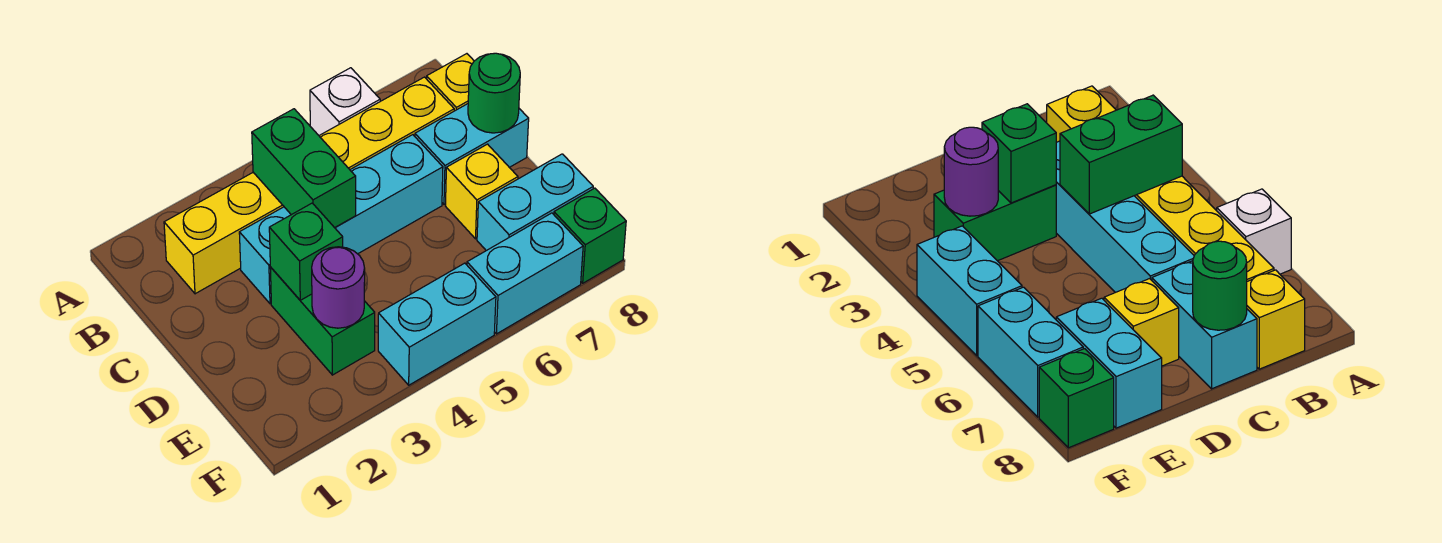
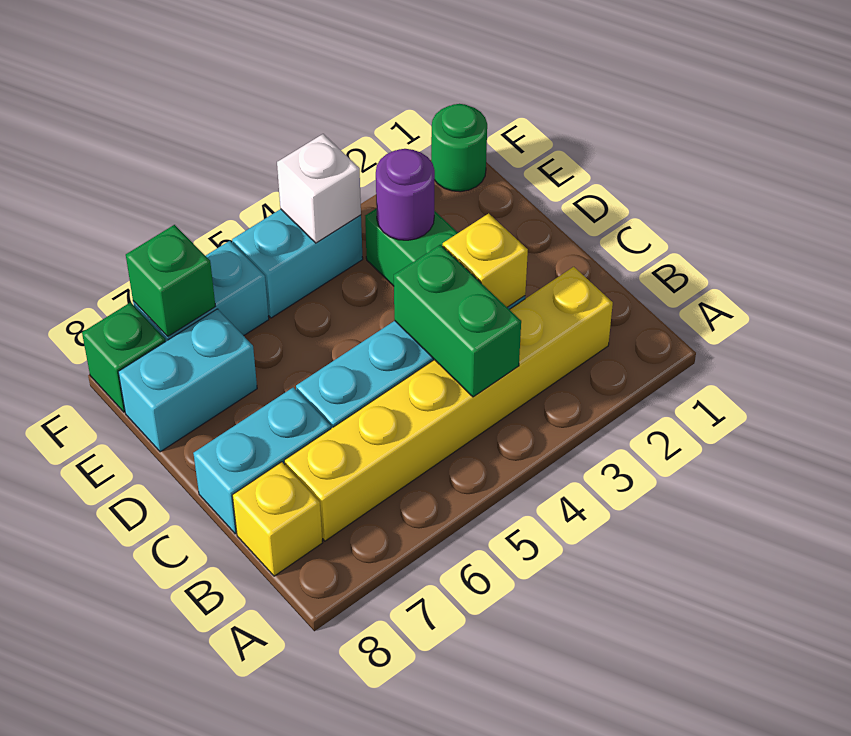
white brick A6 level 1 -> white brick F4 level 2
green round brick C8 level 2 -> green round brick F1 level 1
green brick D3 level 2 -> green brick F7 level 2
yellow brick D7 level 1 -> yellow brick C3 level 2

